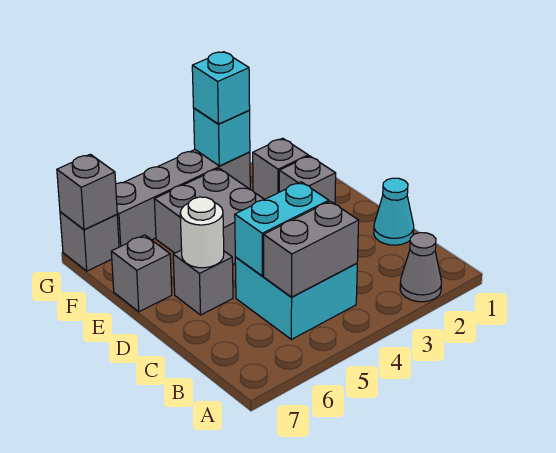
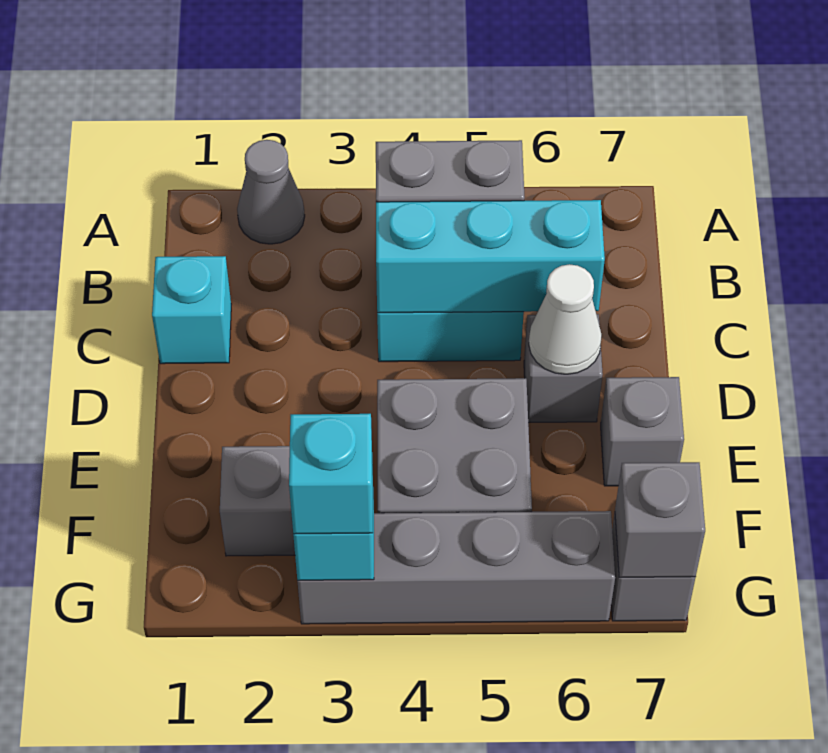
cyan cone C1 level 1 -> cyan brick C1 level 1
cyan brick C4:C5 level 2 -> cyan brick C4:C6 level 2
white round brick D6 level 2 -> white cone D6 level 2
grey brick E2 level 1 -> none

